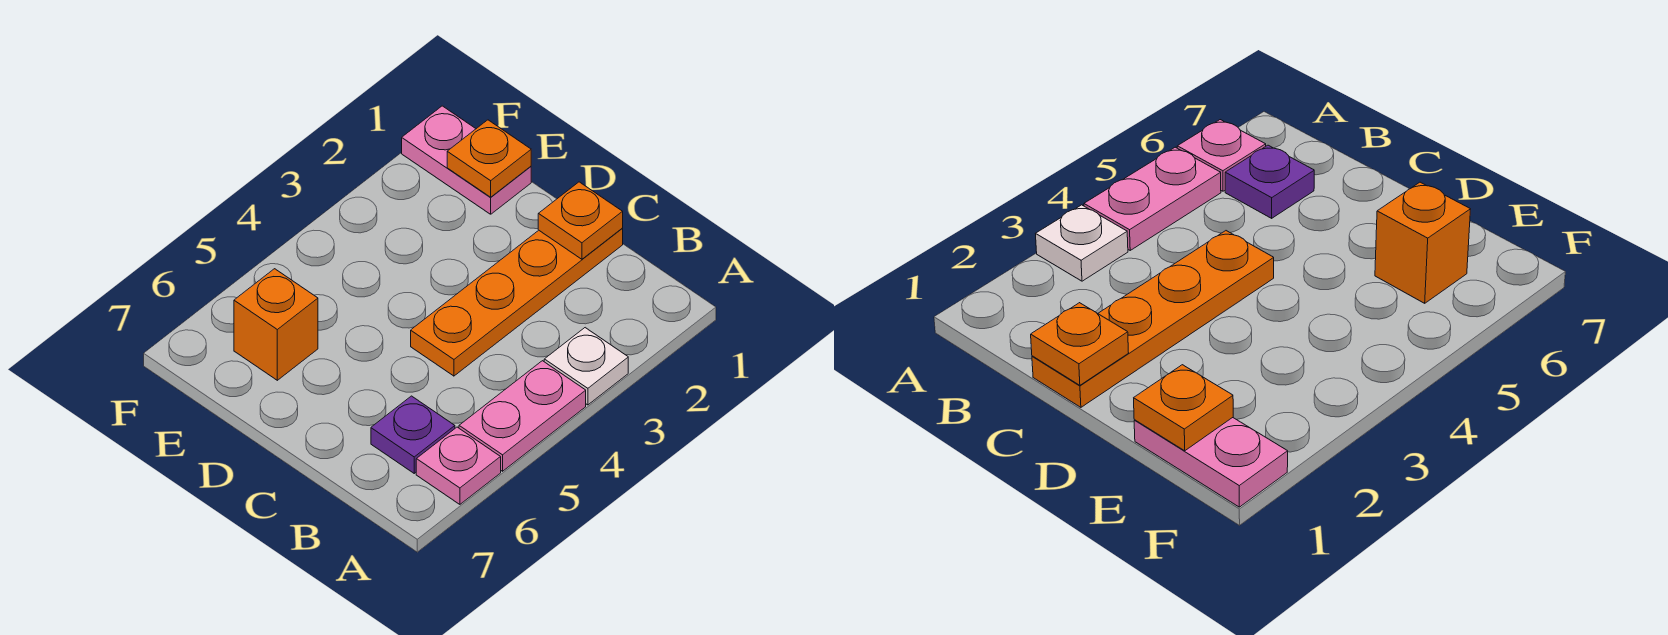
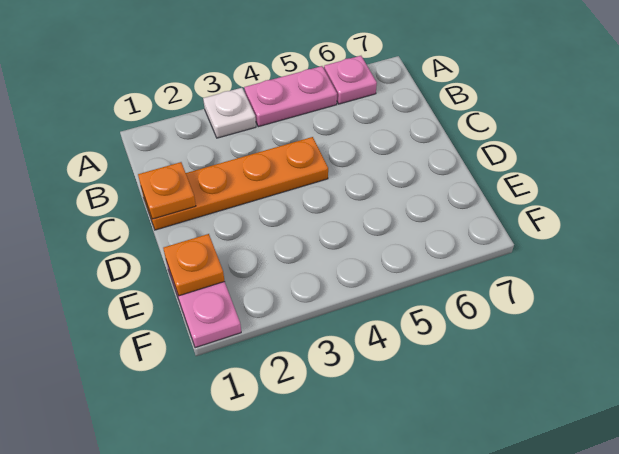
purple plate B6 level 1 -> none
orange brick E6 level 1 -> none

